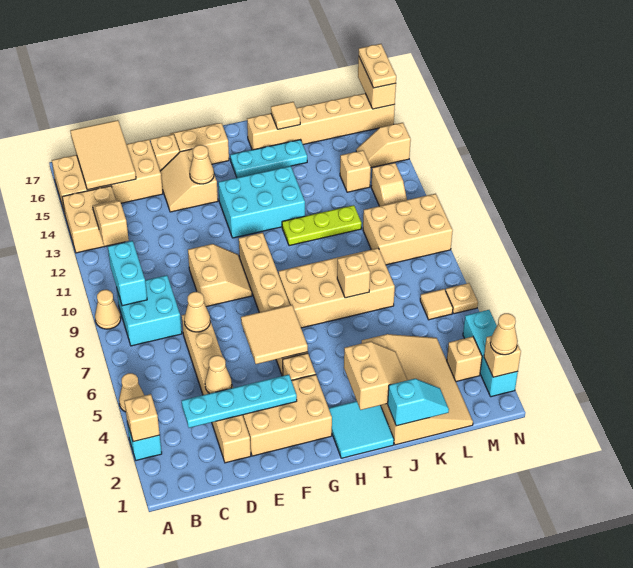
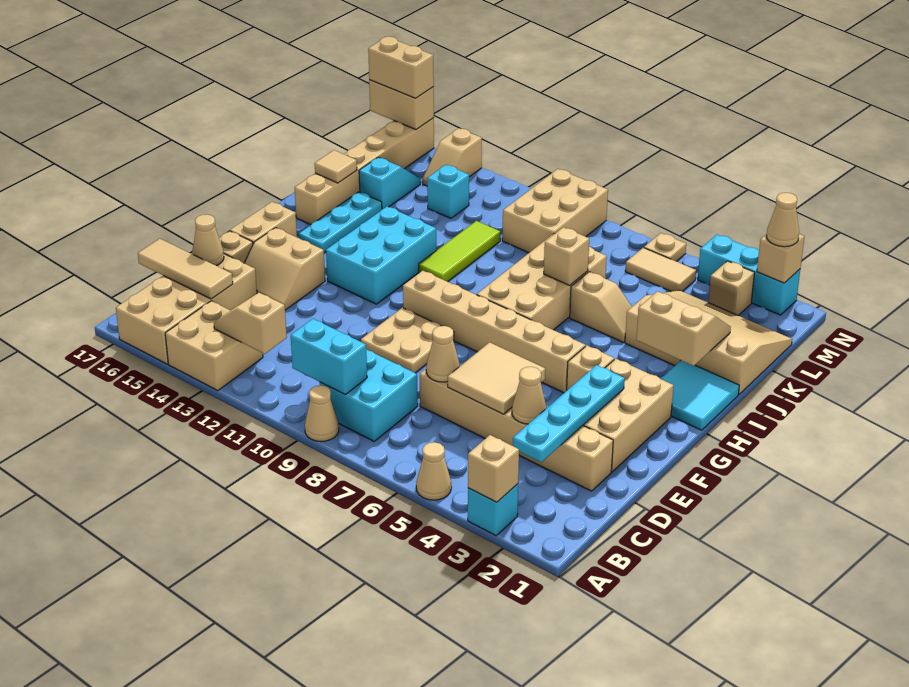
tan tile B15:C17 level 2 -> tan tile C15:C17 level 2
tan slope E9:F10 level 1 top E -> tan plate E9:F10 level 1
tan tile F5:G6 level 2 -> tan tile D5:E6 level 2
tan cone F14 level 2 -> tan cone D16 level 2
lime plate I11:K11 level 1 -> lime tile I11:K11 level 1
cyan slope J1:K1 level 2 top J -> cyan slope K15:L15 level 1 top K
tan brick L13 level 1 -> cyan brick L13 level 1
tan tile M6 level 1 -> tan tile M5:M6 level 1
tan slope M11:M12 level 1 top 12 -> tan slope J5:J6 level 1 top 6
tan plate N16:N17 level 3 -> tan brick N16:N17 level 3

